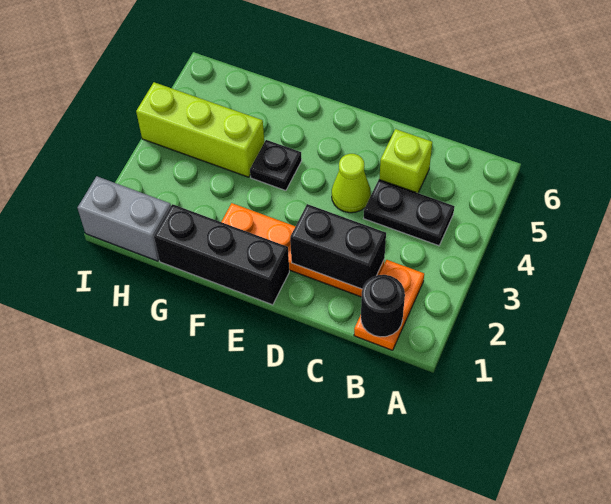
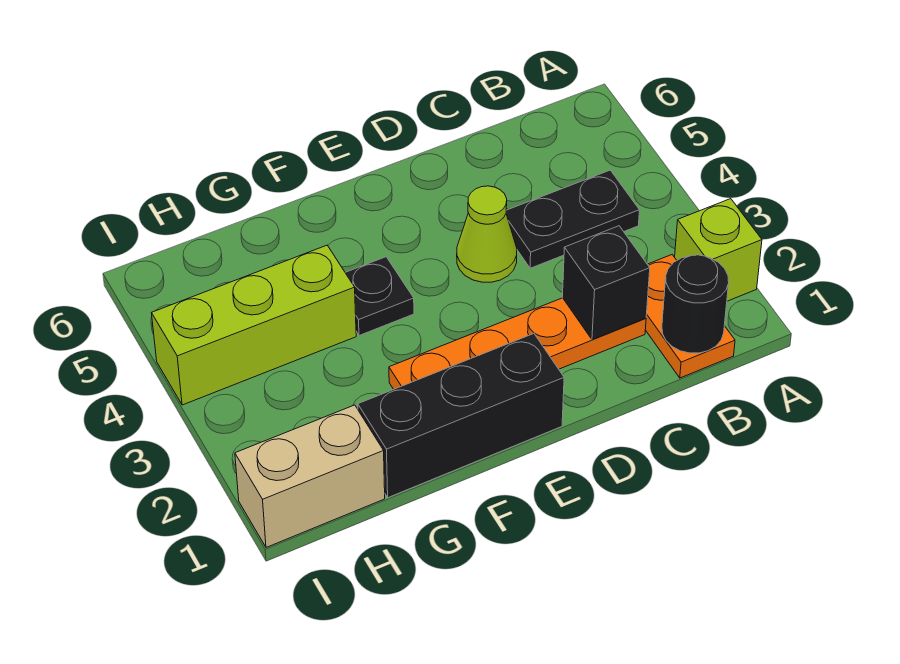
black brick C2:D2 level 2 -> black brick C2 level 2
lime brick C5 level 1 -> lime brick A2 level 1
grey brick H1:I1 level 1 -> tan brick H1:I1 level 1

